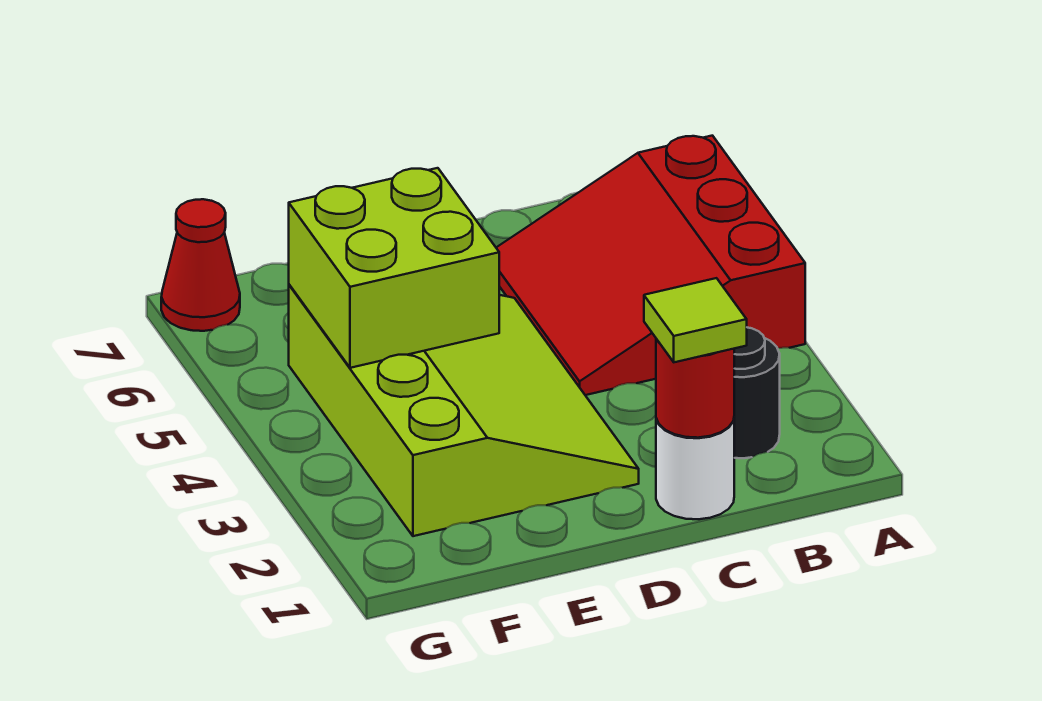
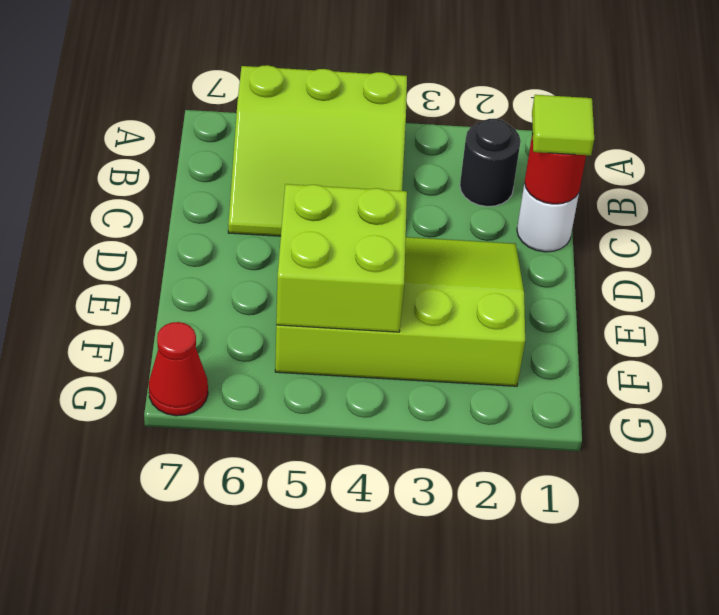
red slope A4:C6 level 1 top A -> lime slope A4:C6 level 1 top A

